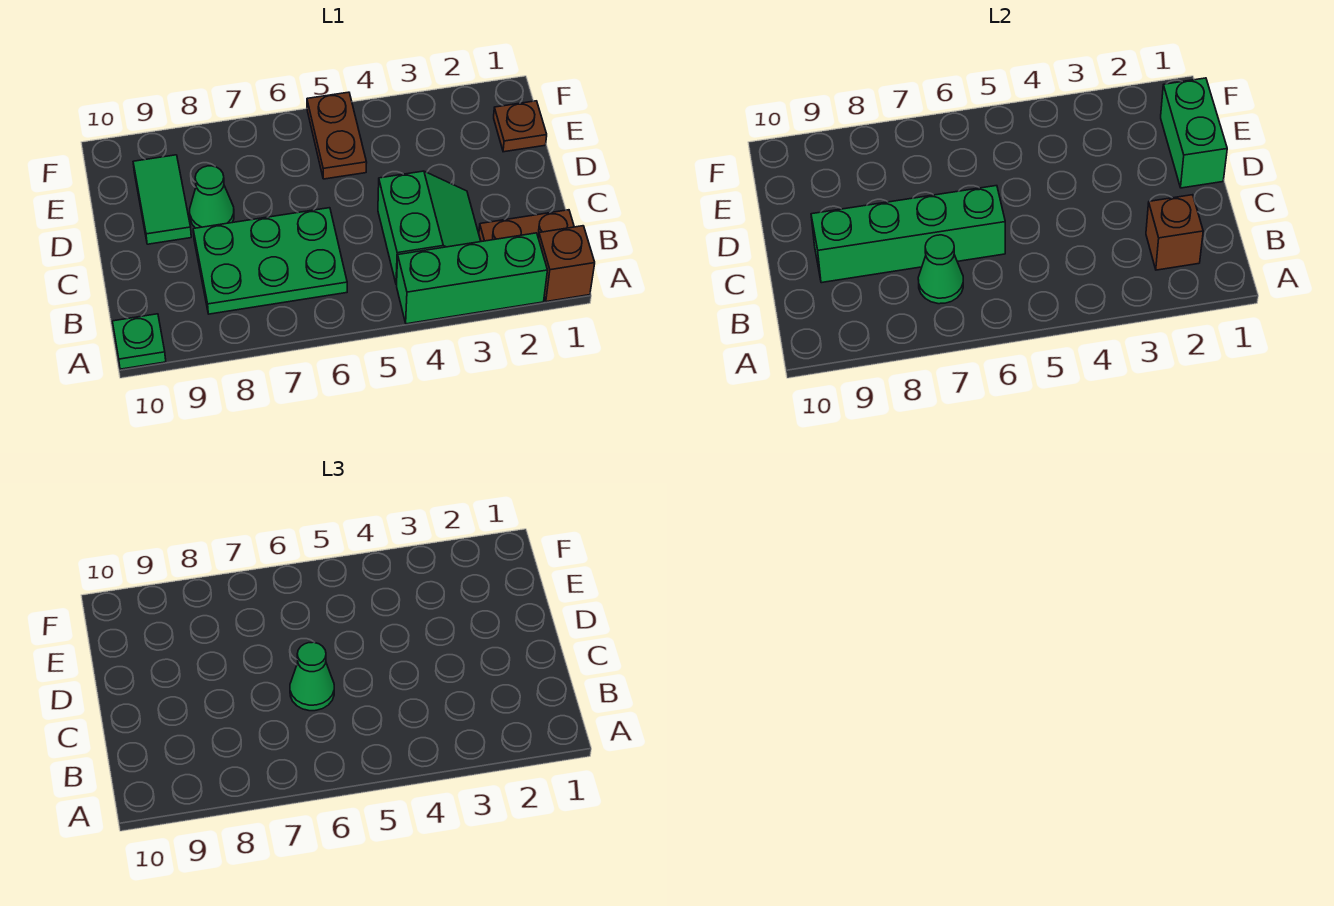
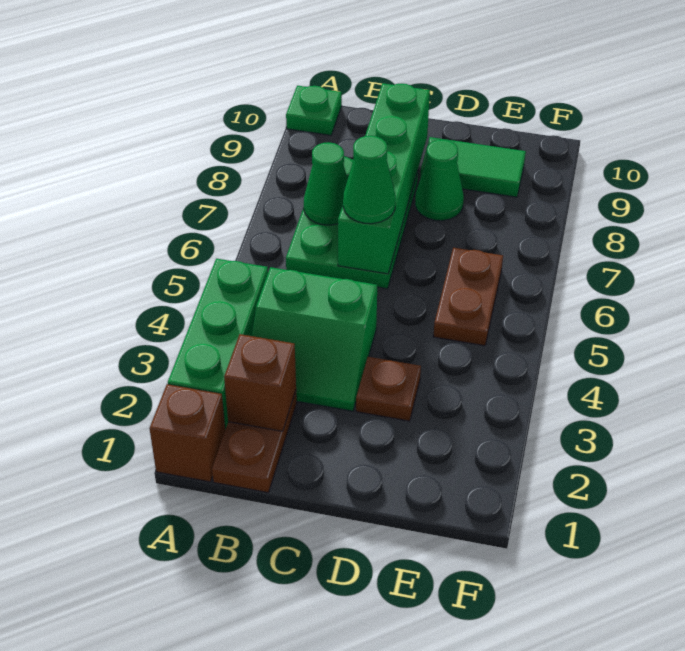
green brick D1:E1 level 2 -> none
brown plate E1 level 1 -> brown plate D3 level 1
brown plate E5:F5 level 1 -> brown plate E5:E6 level 1

